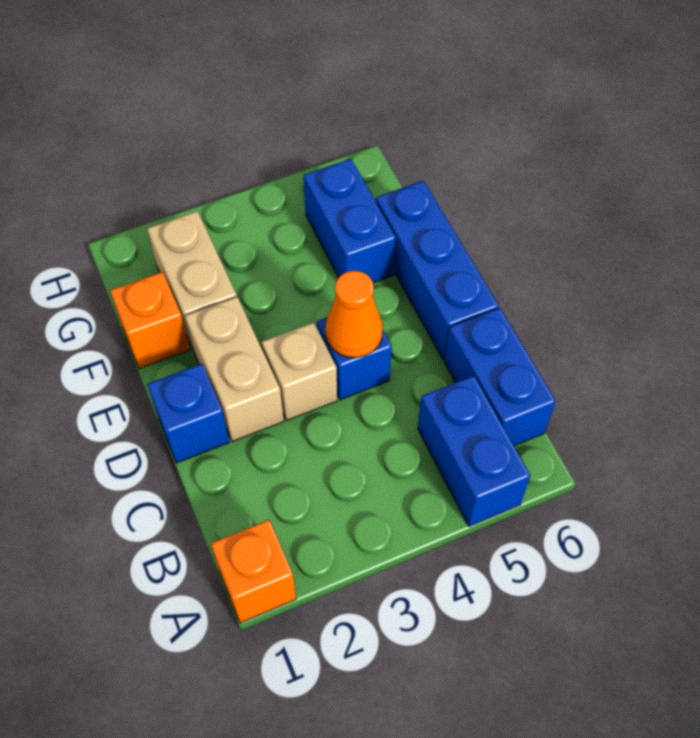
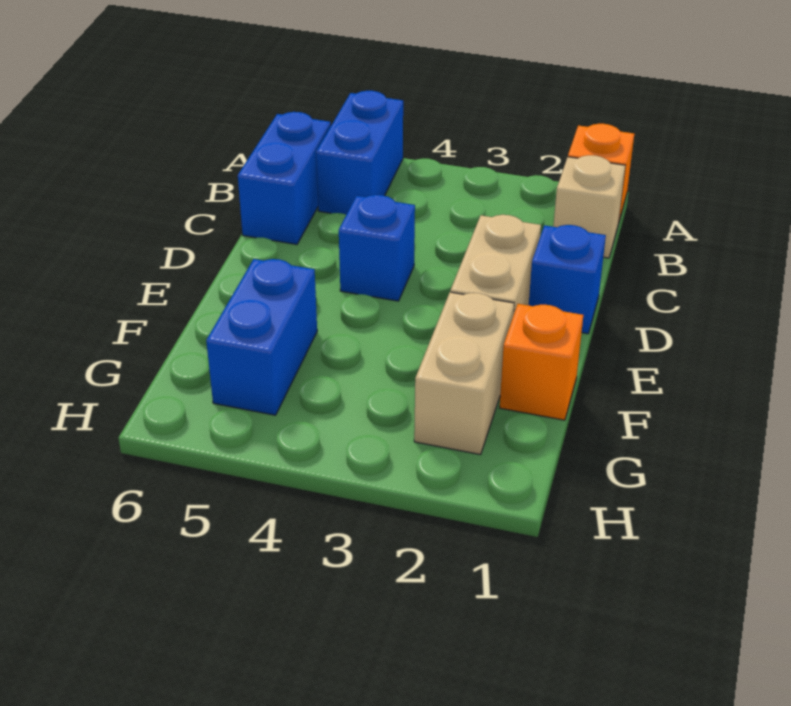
tan brick D3 level 1 -> tan brick B1 level 1
orange cone D4 level 2 -> none
blue brick D6:F6 level 1 -> none

